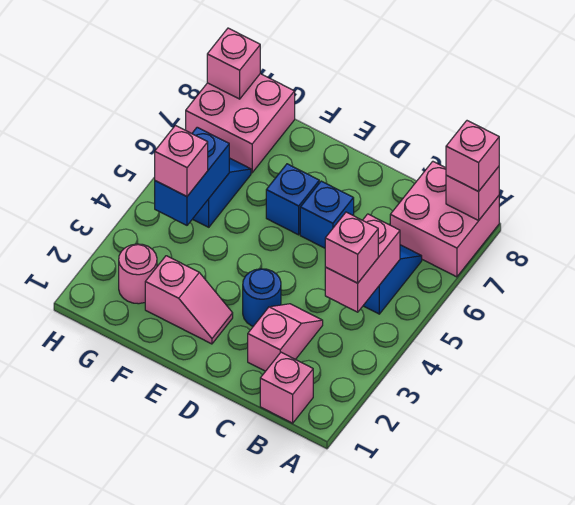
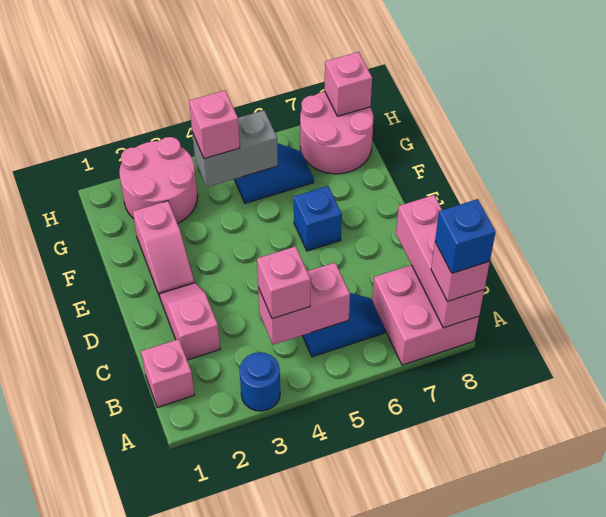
pink brick A8 level 2 -> pink brick A8:C8 level 2
pink slope C2:C3 level 1 top 2 -> pink slope C2:D2 level 1 top C
blue round brick D3 level 1 -> blue round brick A3 level 1
blue brick D6 level 1 -> blue brick A8 level 4
pink round brick G2 level 1 -> pink round brick G2:H3 level 1
blue brick G4:G5 level 2 -> grey brick G4:G5 level 2
pink brick G7:H8 level 1 -> pink round brick G7:H8 level 1

